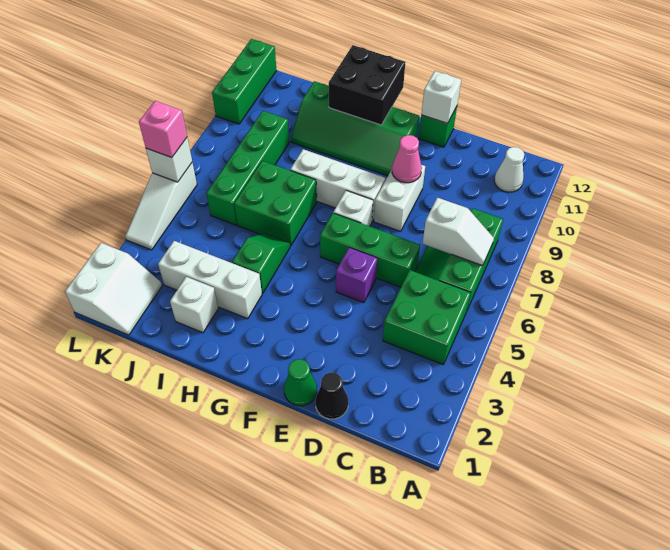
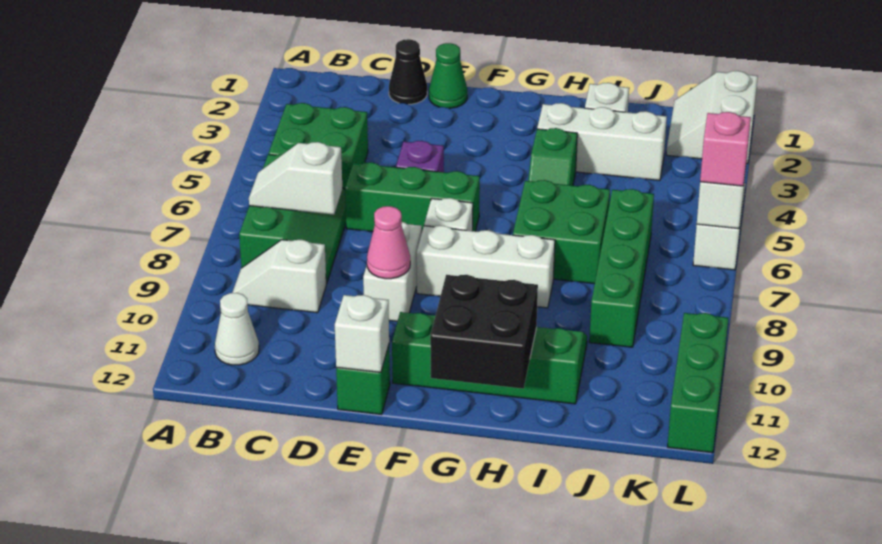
none -> white slope B9:C9 level 1 top C

